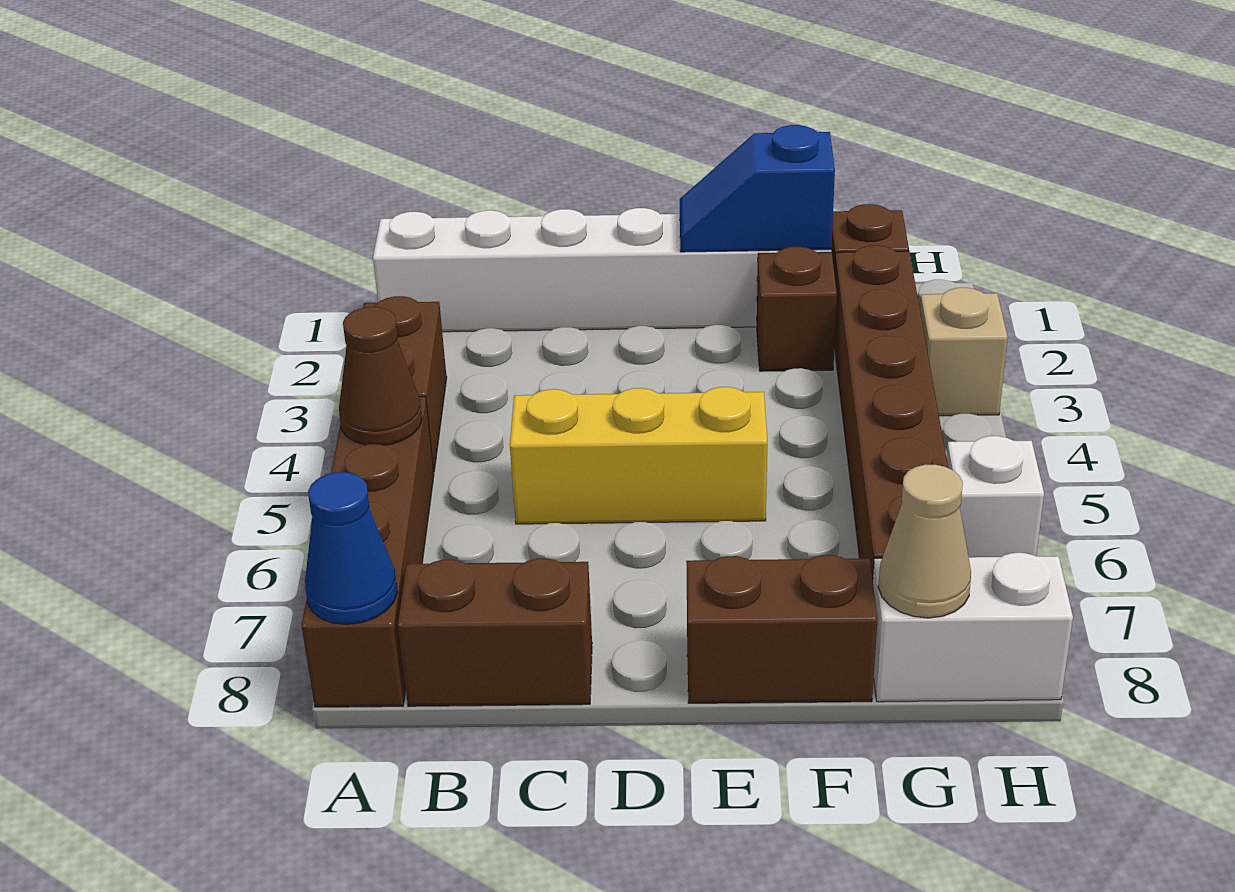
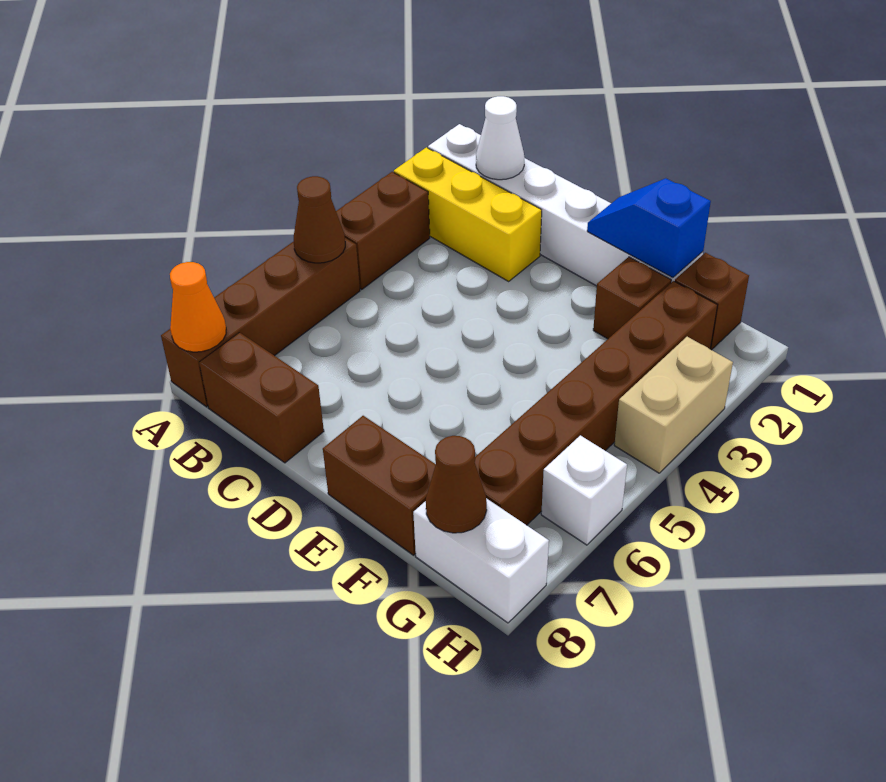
blue cone A8 level 2 -> orange cone A8 level 2
none -> white cone B1 level 2
yellow brick C5:E5 level 1 -> yellow brick A2:C2 level 1
tan cone G8 level 2 -> brown cone G8 level 2
tan brick H3 level 1 -> tan brick H3:H4 level 1

